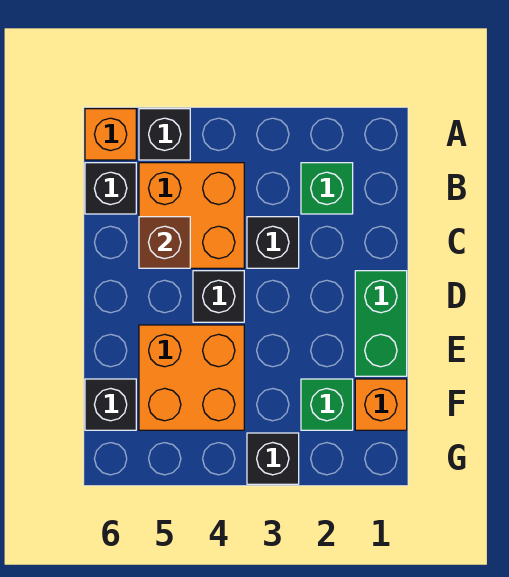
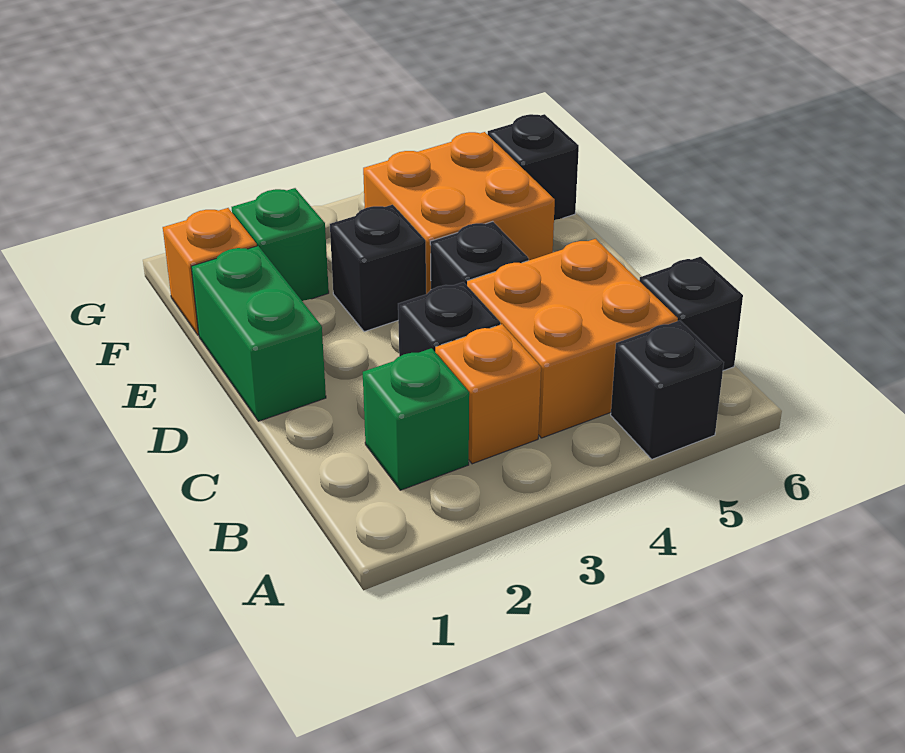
orange brick A6 level 1 -> orange brick B3 level 1
brown brick C5 level 2 -> none
black brick G3 level 1 -> black brick E3 level 1

